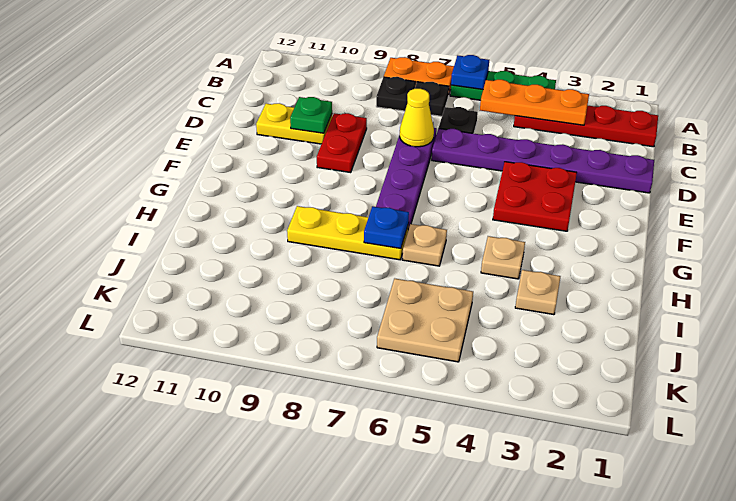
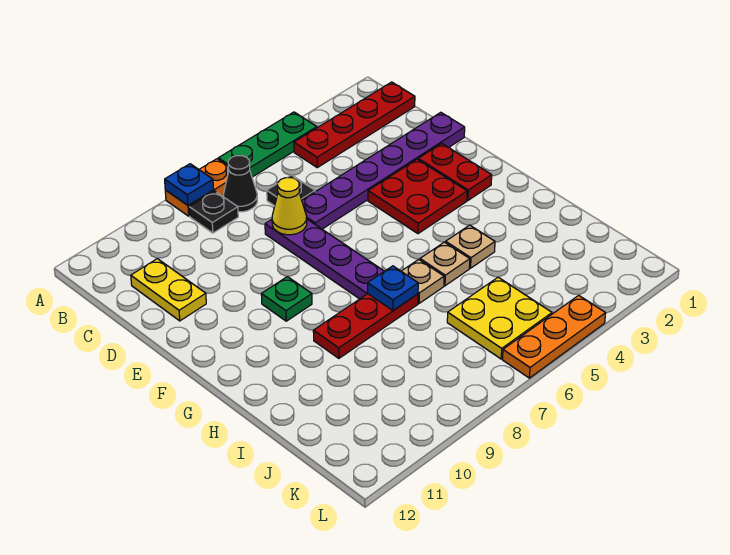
blue plate A6 level 2 -> blue plate A8 level 2
orange plate B3:B5 level 2 -> orange plate L4:L6 level 1
black plate B7 level 1 -> black cone B7 level 1
red plate D9:E9 level 1 -> red plate E2:F2 level 1
yellow plate D10:D11 level 1 -> yellow plate C11:D11 level 1
green plate D10 level 2 -> green plate F9 level 1
yellow plate H7:H9 level 1 -> red plate H7:H9 level 1
tan plate I3 level 1 -> tan plate H5 level 1
tan plate J5:K6 level 1 -> yellow plate J5:K6 level 1

